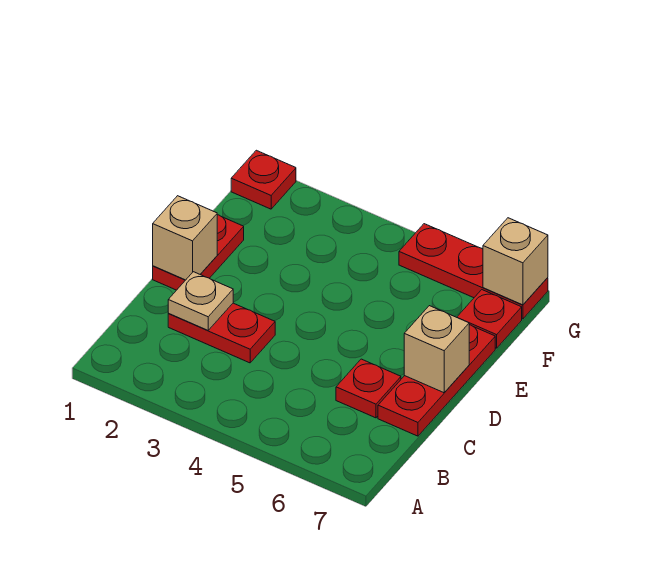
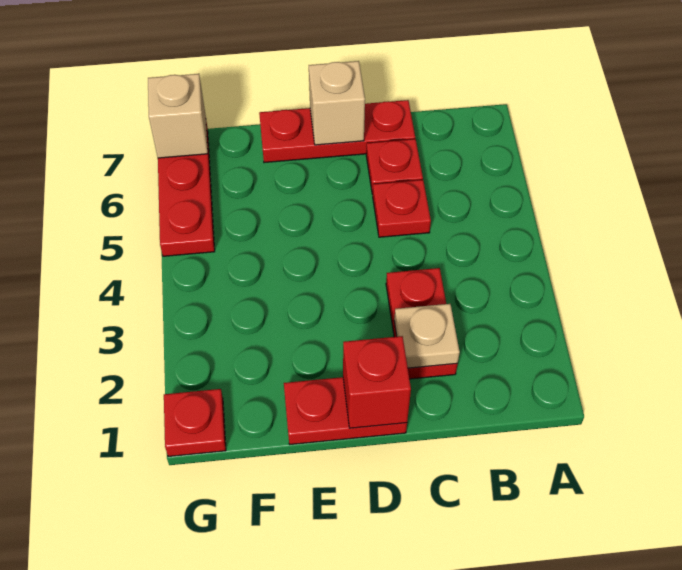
tan brick D1 level 2 -> red brick D1 level 2
red plate F7 level 1 -> red plate C5 level 1

